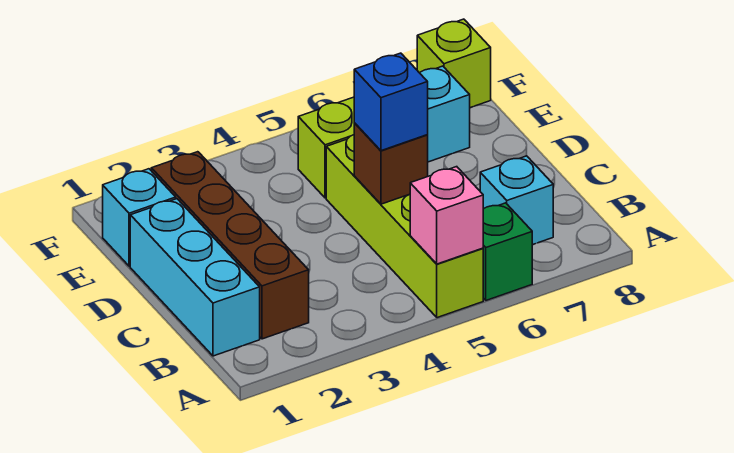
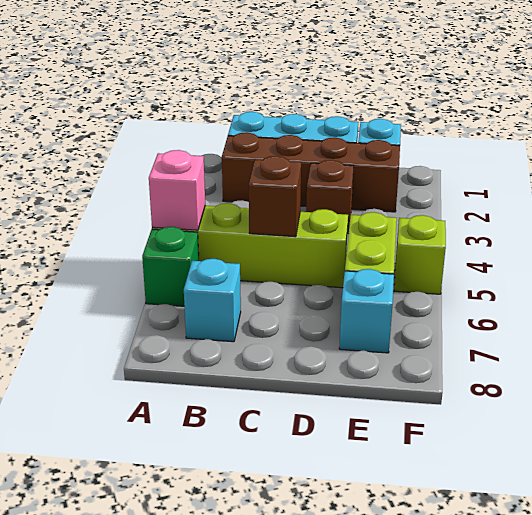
blue brick C5 level 3 -> none
none -> brown brick D3 level 1
lime brick F8 level 1 -> lime brick F5 level 1

